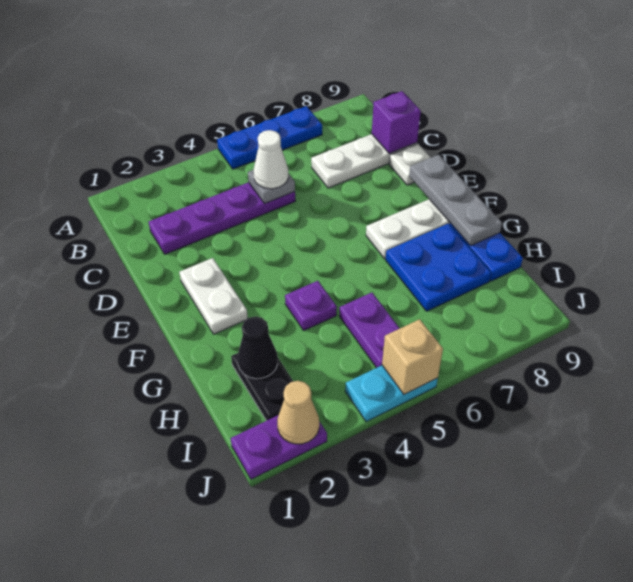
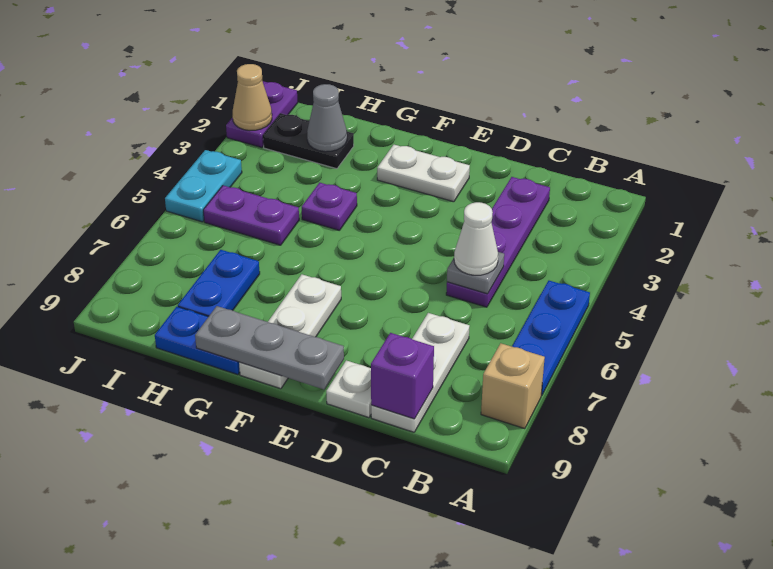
blue plate G7:H8 level 1 -> blue plate H7:H8 level 1
black cone H2 level 2 -> grey cone H2 level 2
tan brick J5 level 2 -> tan brick A8 level 1

